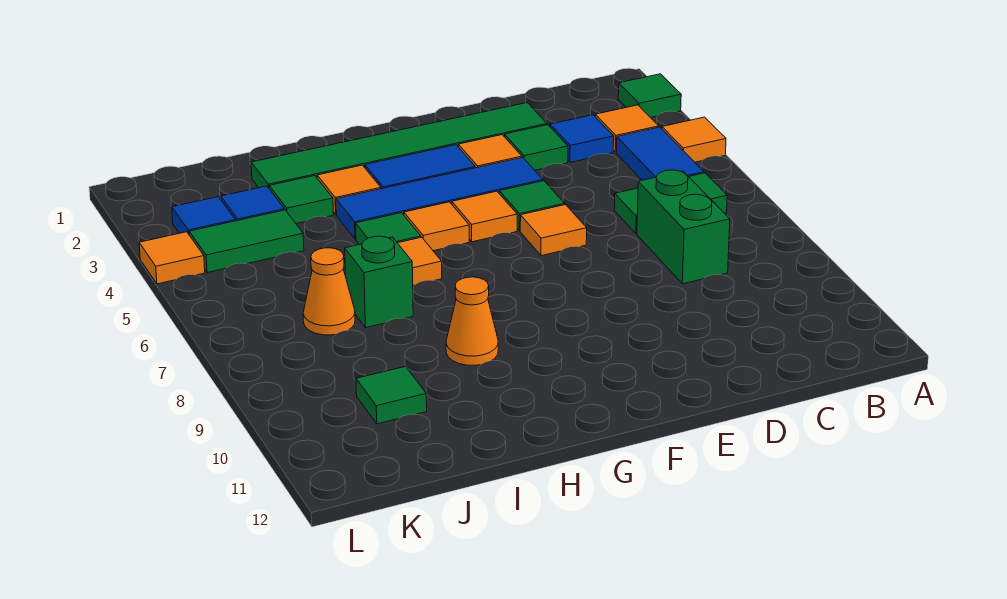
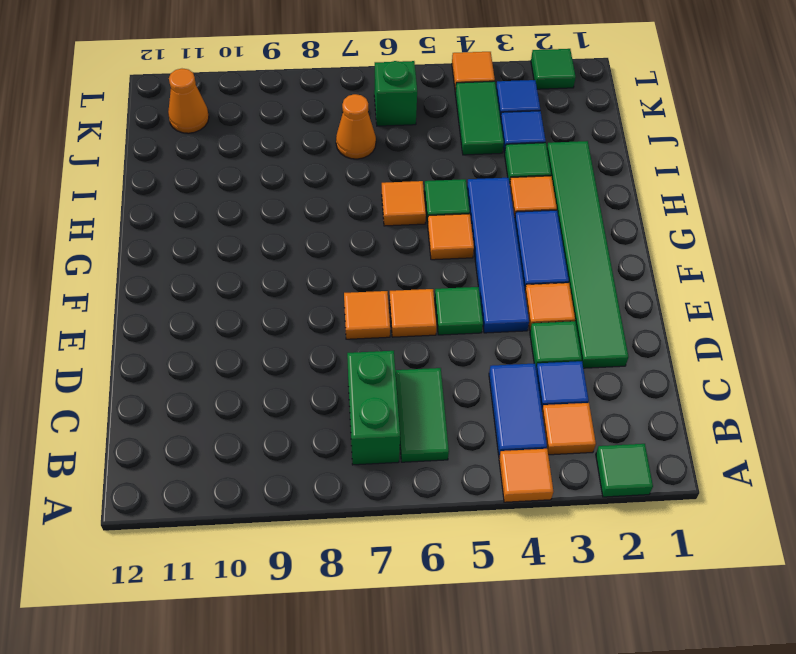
blue tile B4:B5 level 1 -> blue tile B4:C4 level 1
green brick C7:C8 level 1 -> green brick B7:C7 level 1
orange tile F5 level 1 -> orange tile E7 level 1
orange cone H9 level 1 -> orange cone K11 level 1
green brick I7 level 1 -> green brick K6 level 1
green tile J10 level 1 -> green tile L2 level 1

